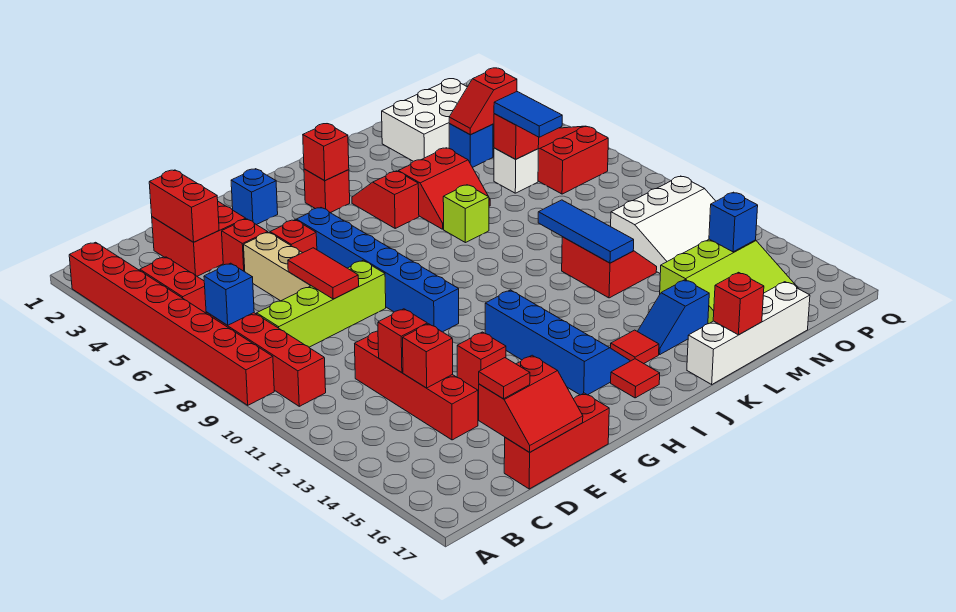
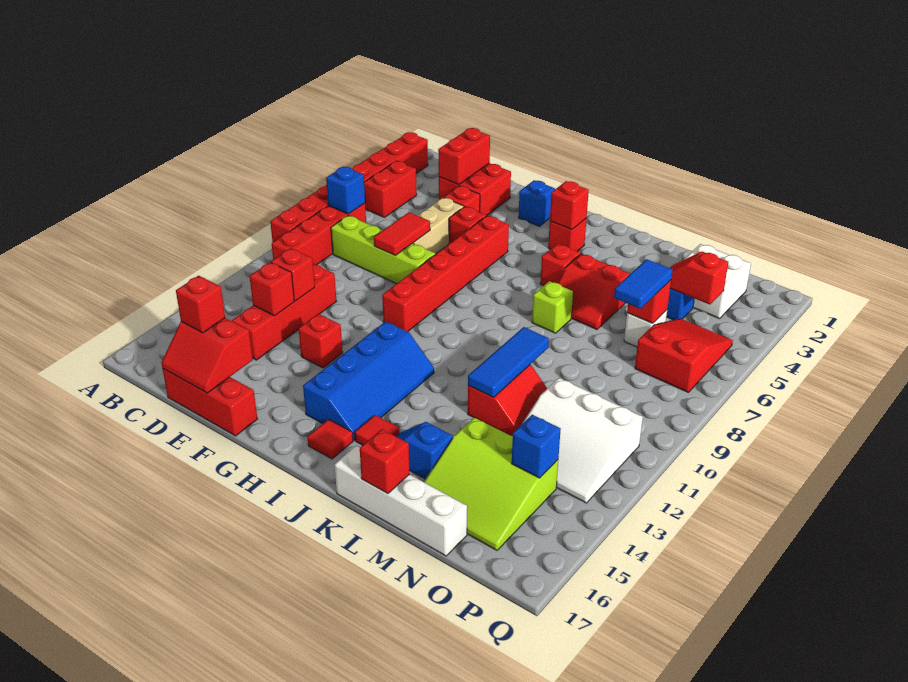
red tile D16 level 3 -> red brick D16 level 3
blue brick G5:G10 level 1 -> red brick G5:G10 level 1
white brick M2:O3 level 1 -> white brick N2:O3 level 1

